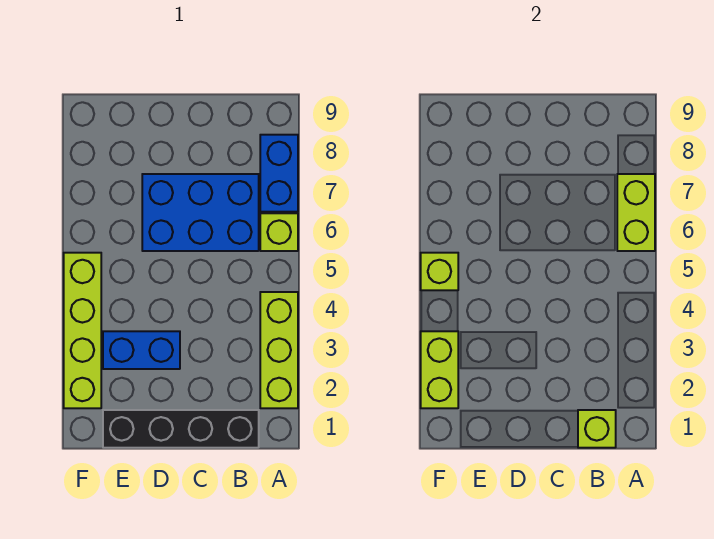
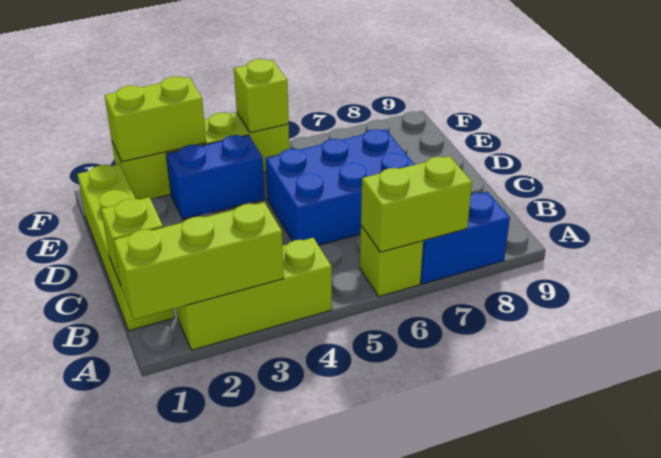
none -> lime brick A1:A3 level 2
black brick B1:E1 level 1 -> lime brick B1:E1 level 1
blue brick B6:D7 level 1 -> blue brick C5:D7 level 1
blue brick D3:E3 level 1 -> blue brick E3:E4 level 1

